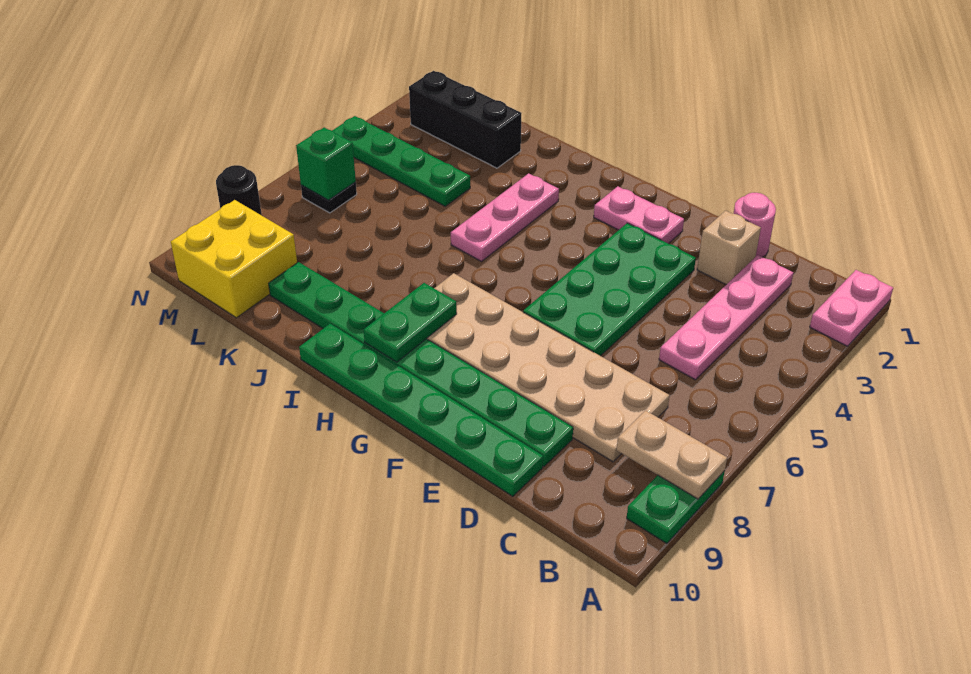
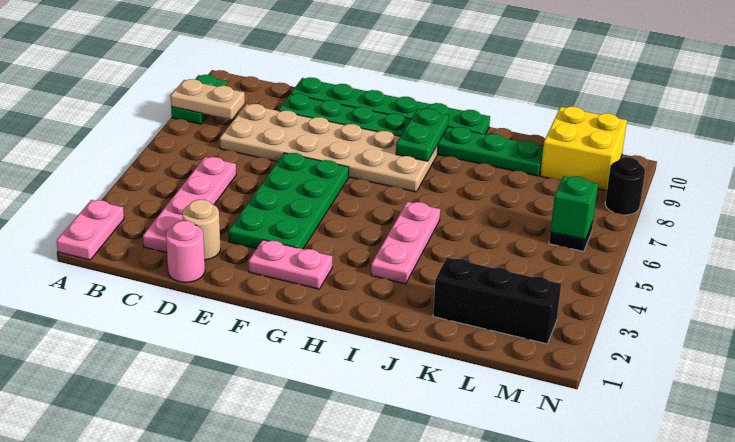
tan brick D2 level 1 -> tan round brick D2 level 1
green plate K4:N4 level 1 -> none

